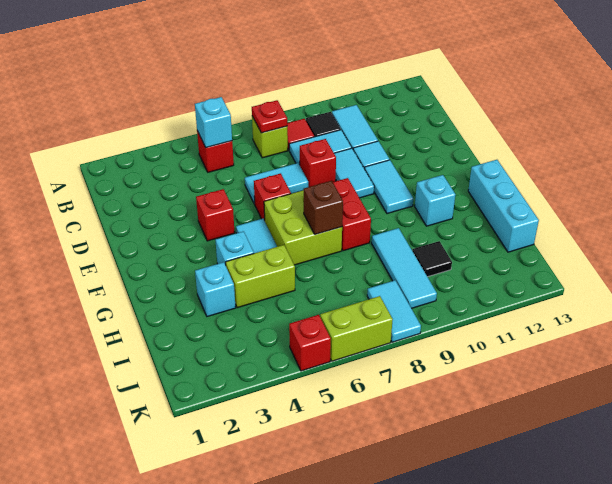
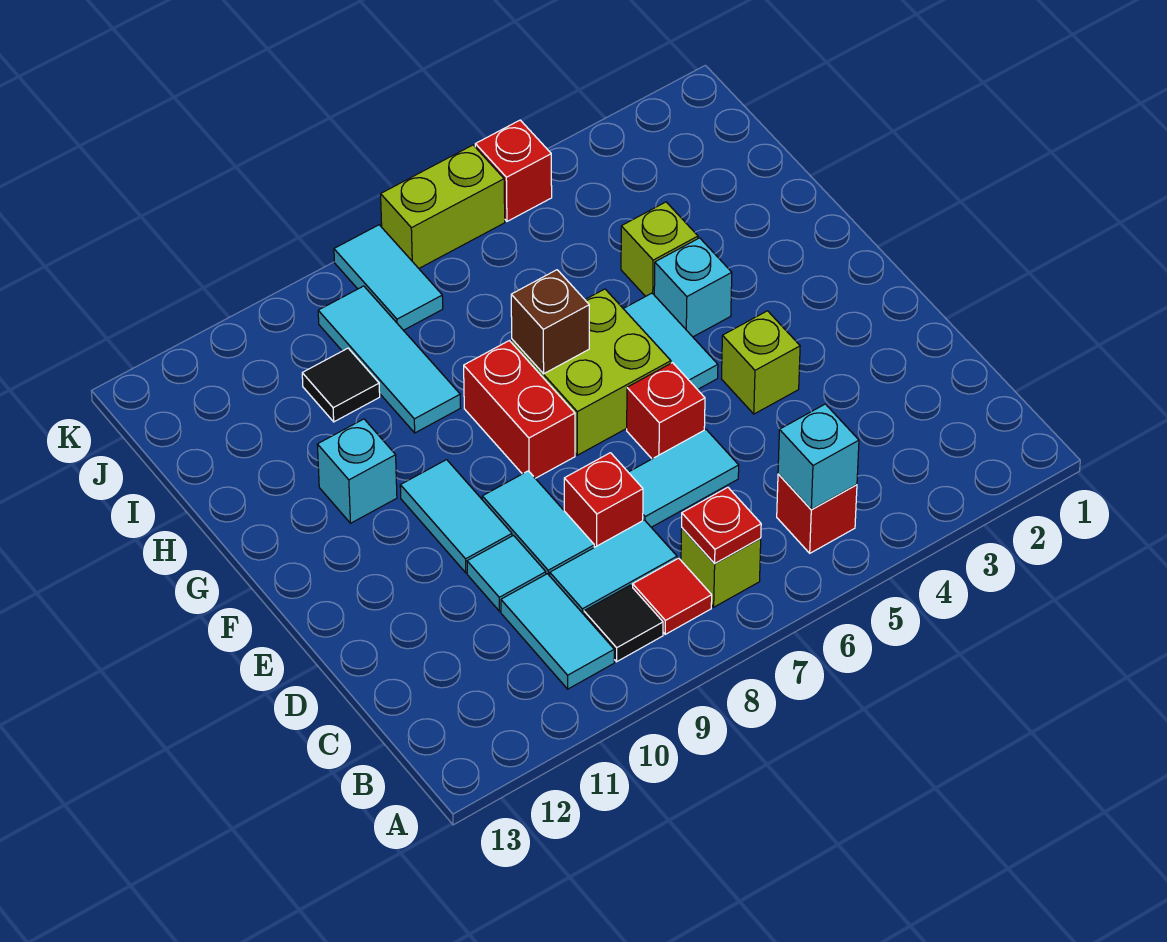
red brick E4 level 1 -> lime brick E4 level 1
cyan brick G13:I13 level 1 -> none
cyan brick H3 level 1 -> none
lime brick H4:H5 level 1 -> lime brick H4 level 1

